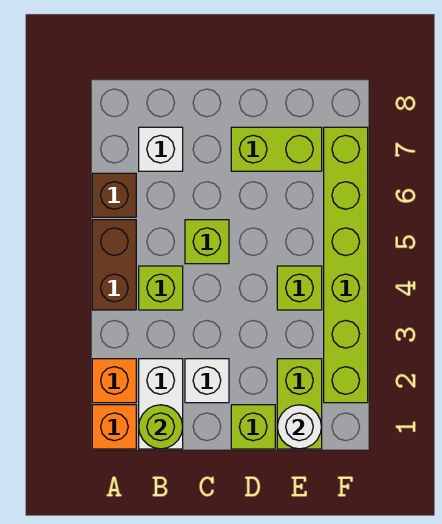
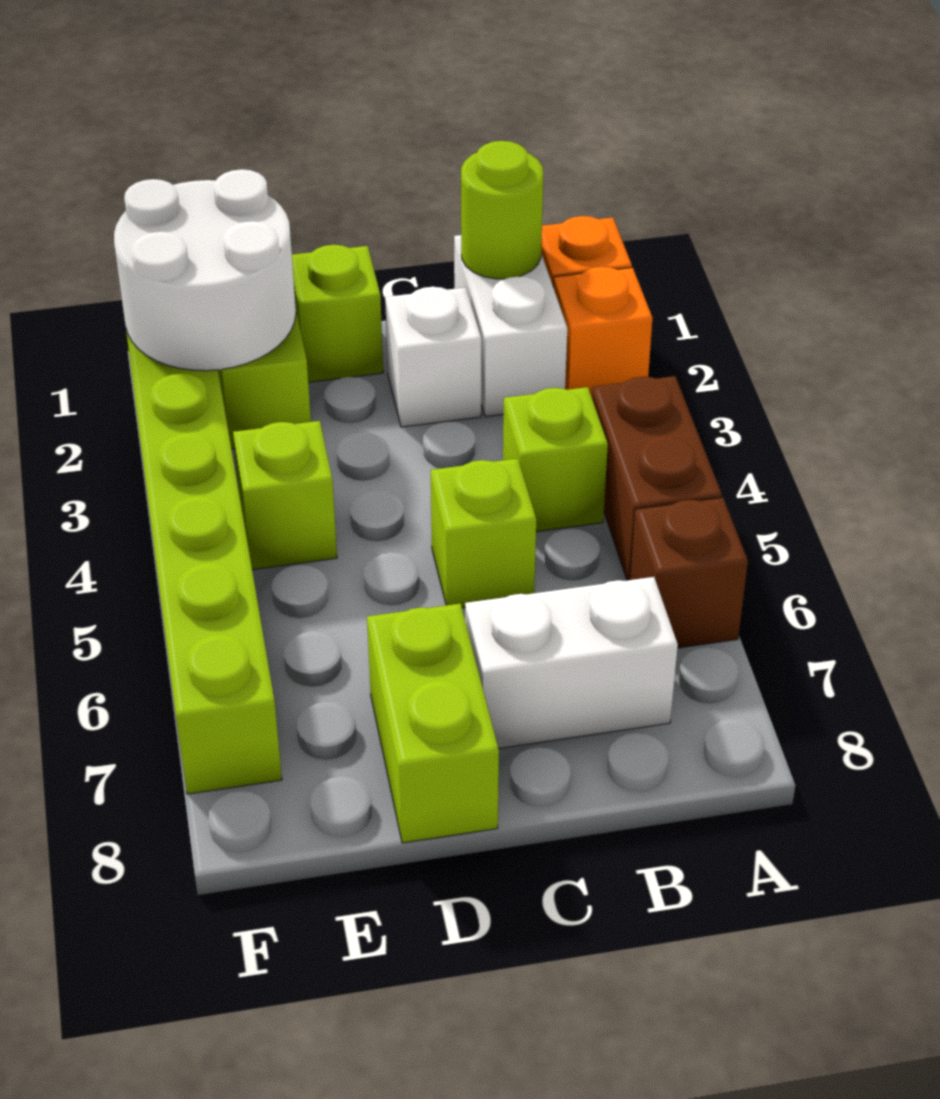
white brick B7 level 1 -> white brick B7:C7 level 1
lime brick D7:E7 level 1 -> lime brick D7:D8 level 1
white round brick E1 level 2 -> white round brick E1:F2 level 2

